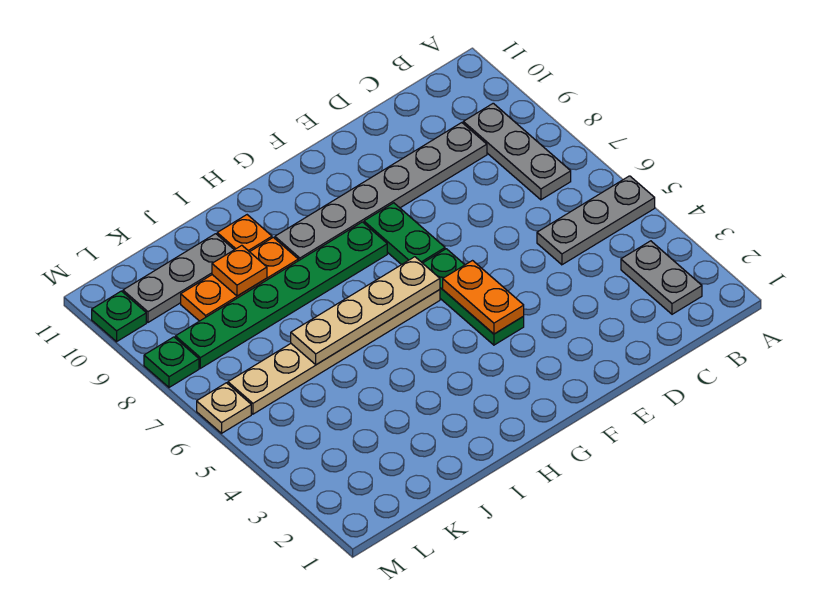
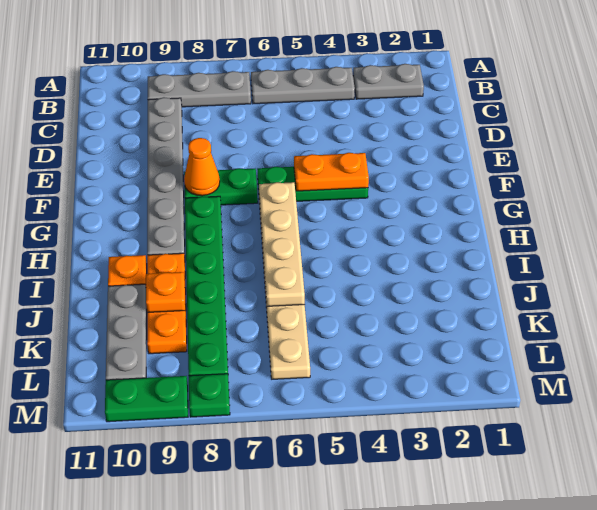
grey plate A5:C5 level 1 -> grey plate B4:B6 level 1
none -> orange cone F8 level 2
tan plate M6 level 1 -> none
green plate M10 level 1 -> green plate M9:M10 level 1

